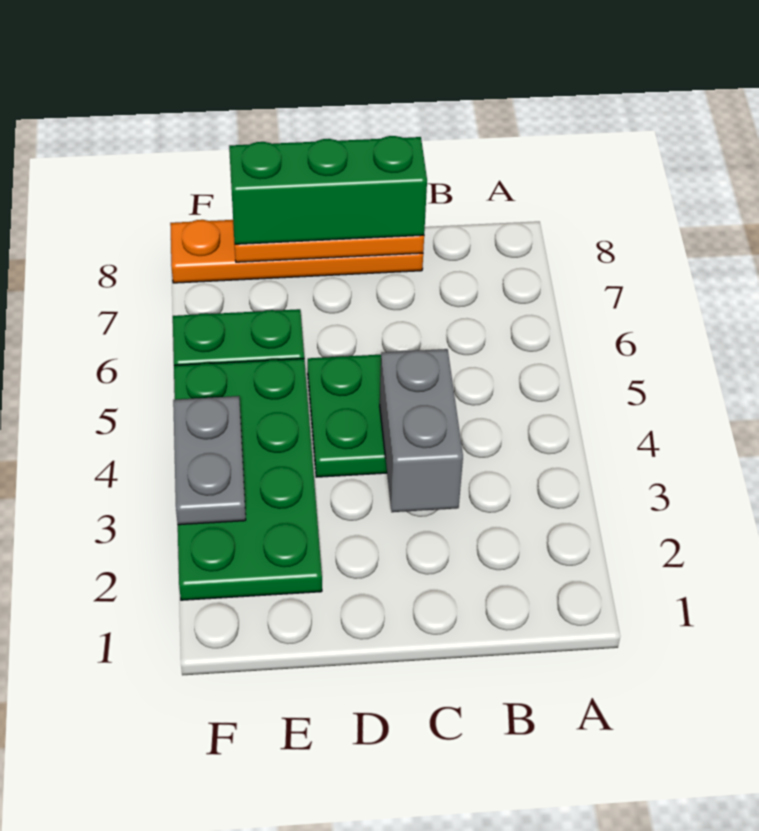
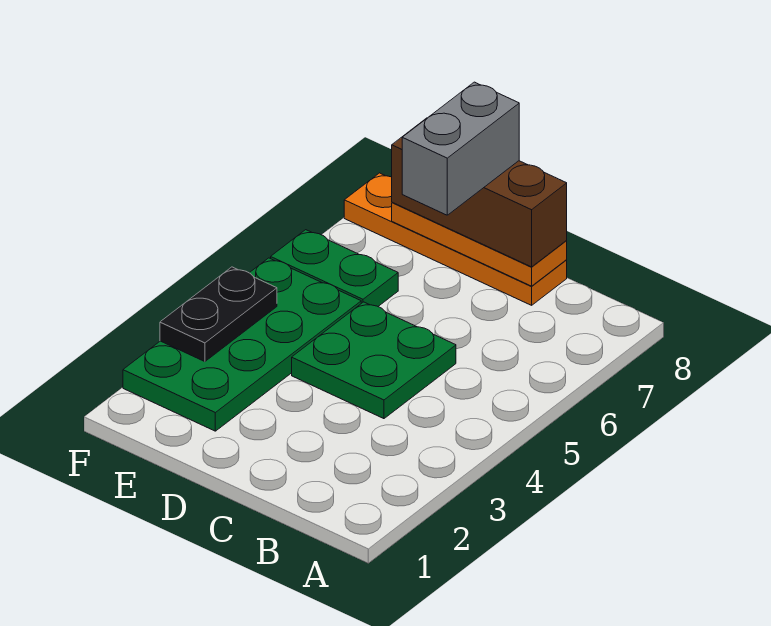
grey brick C3:C4 level 2 -> grey brick D7:D8 level 4
green brick C8:E8 level 3 -> brown brick C8:E8 level 3
grey plate F3:F4 level 2 -> black plate F3:F4 level 2

